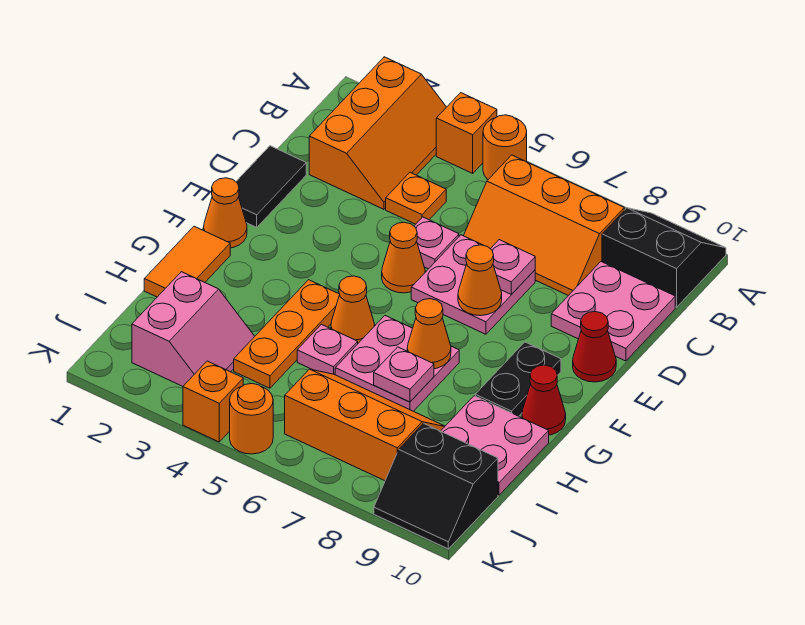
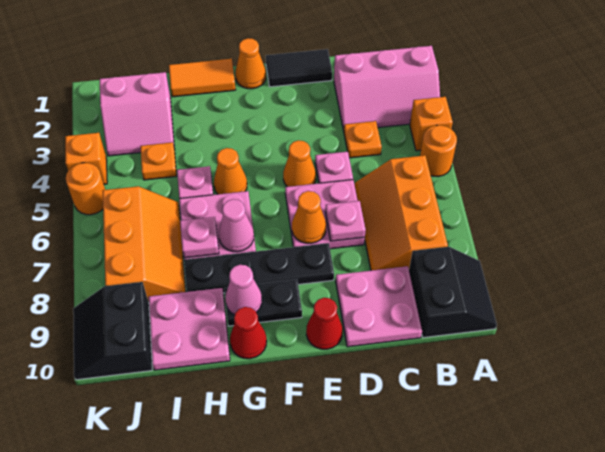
orange slope A2:C3 level 1 top 2 -> pink slope A2:C3 level 1 top 2
none -> black plate E8:H8 level 1
orange plate G4:I4 level 1 -> orange plate I4 level 1
orange cone G7 level 2 -> pink cone G7 level 2
none -> pink cone G9 level 2

